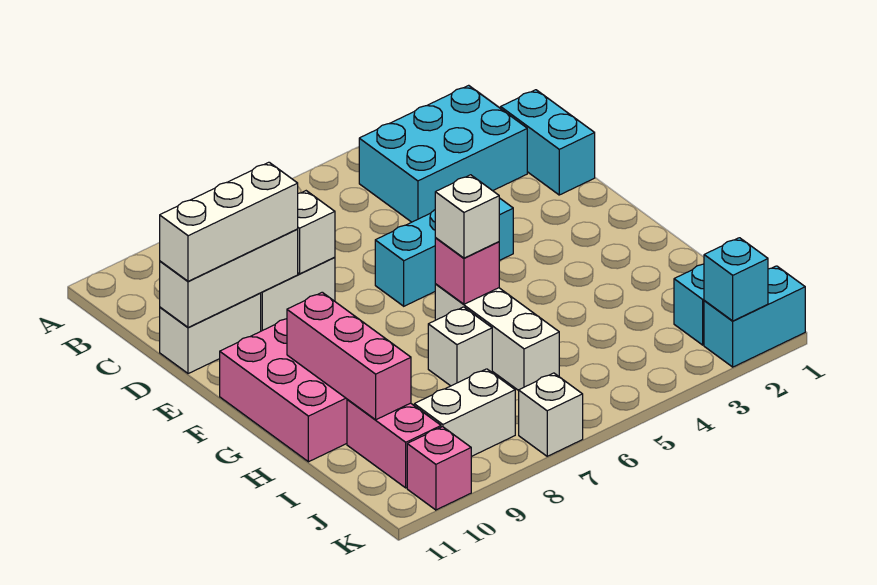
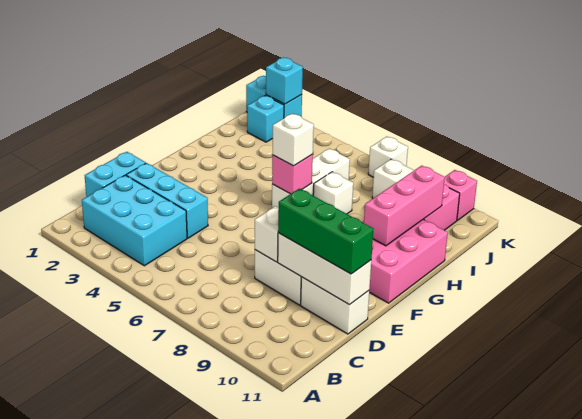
white brick D9:D11 level 3 -> green brick D9:D11 level 3
cyan brick E4:E6 level 1 -> cyan brick D2:D4 level 1

